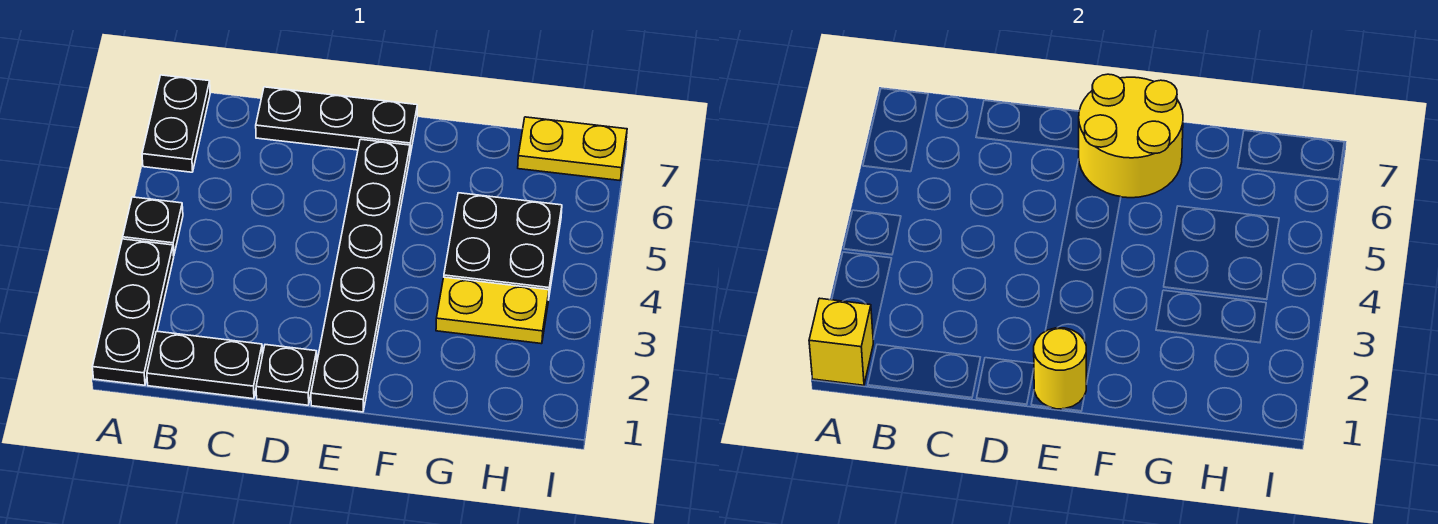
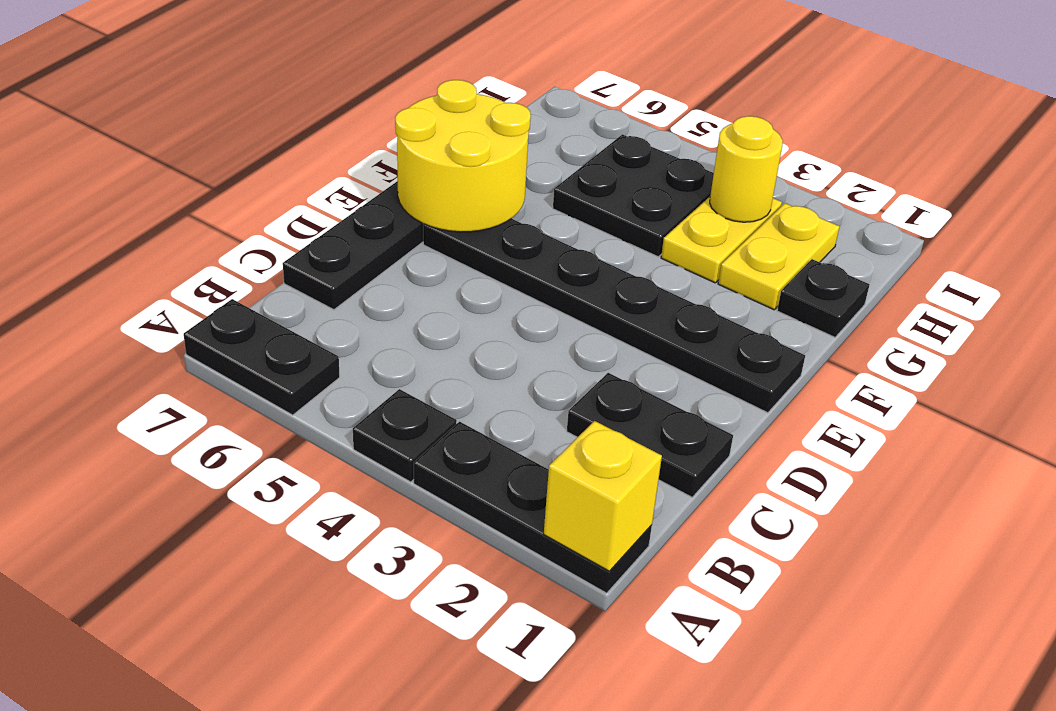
black plate B1:C1 level 1 -> black plate C1:C2 level 1
black plate D1 level 1 -> black plate G1 level 1
yellow round brick E1 level 2 -> yellow round brick H3 level 2
yellow plate H7:I7 level 1 -> yellow plate G2:H2 level 1

